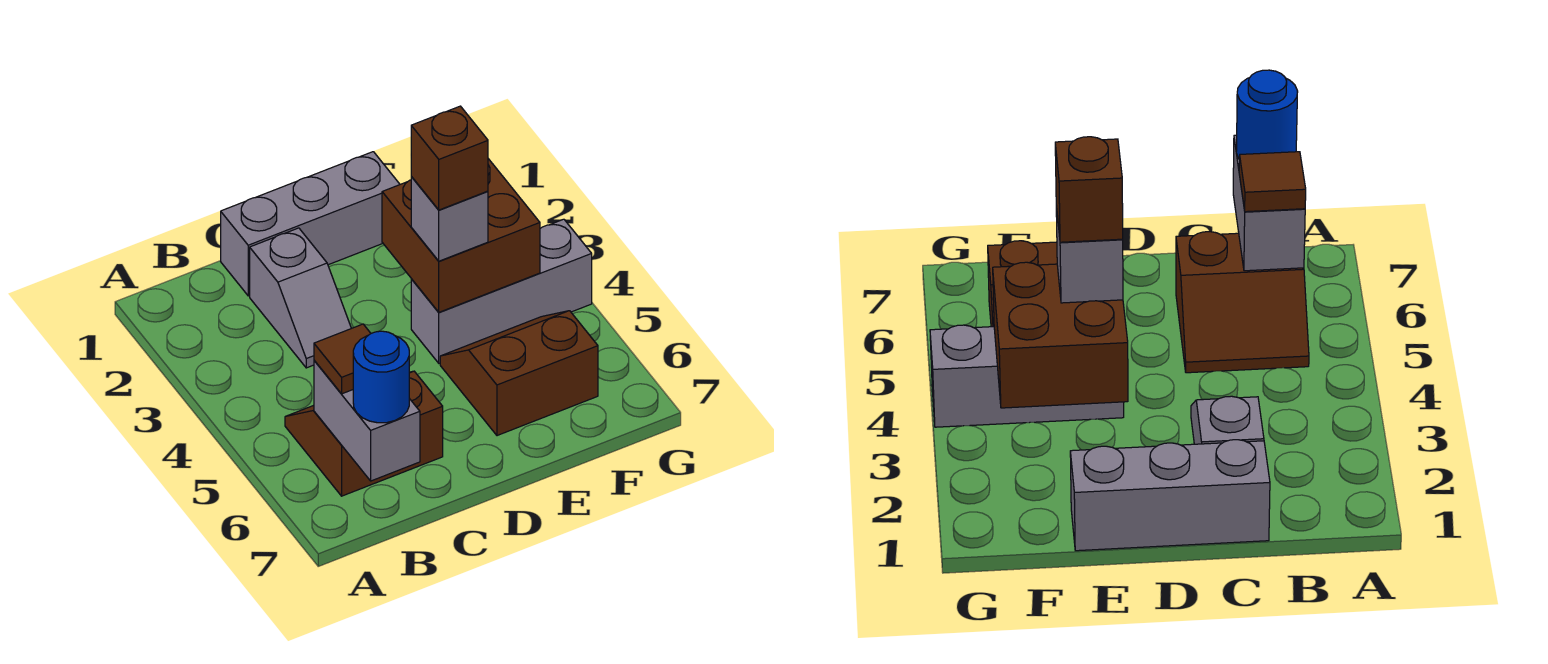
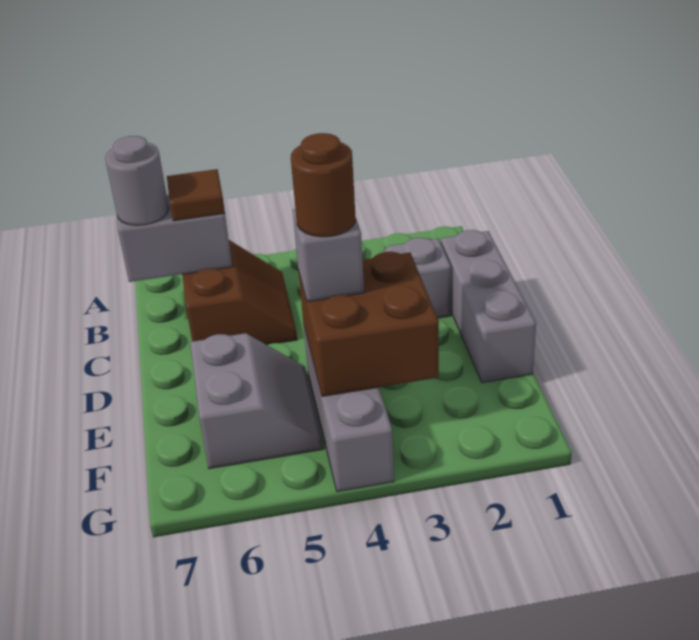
blue round brick B7 level 3 -> grey round brick B7 level 3
brown brick E4 level 4 -> brown round brick E4 level 4
brown slope E5:F6 level 1 top 6 -> grey slope E5:F6 level 1 top 6

